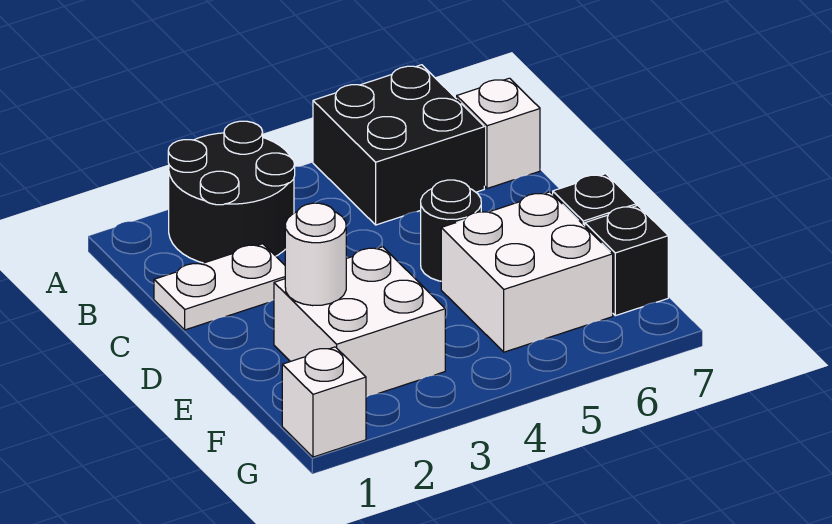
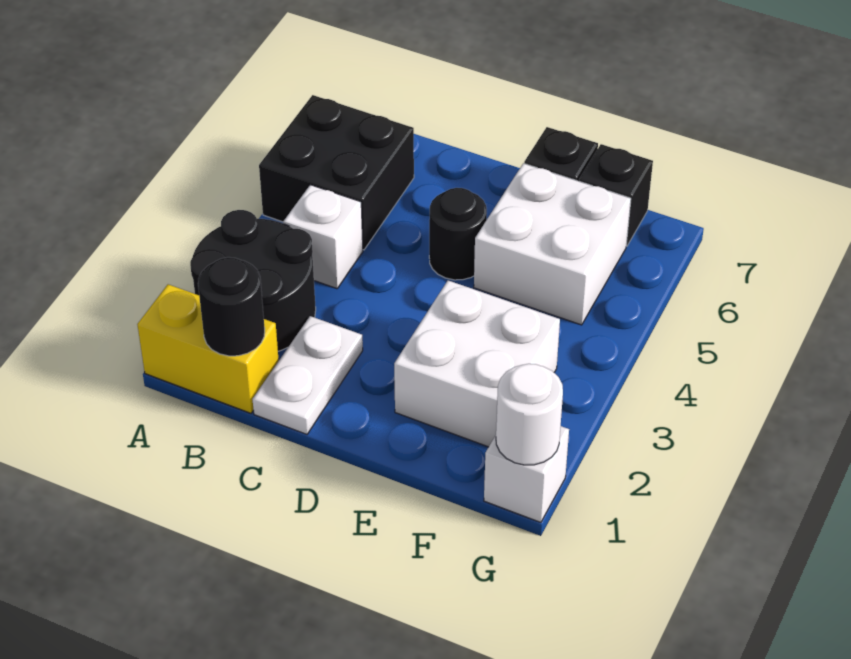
none -> yellow brick A1:B1 level 1
none -> black round brick B1 level 2
white brick B7 level 1 -> white brick B4 level 1
white round brick E2 level 2 -> white round brick G1 level 2

